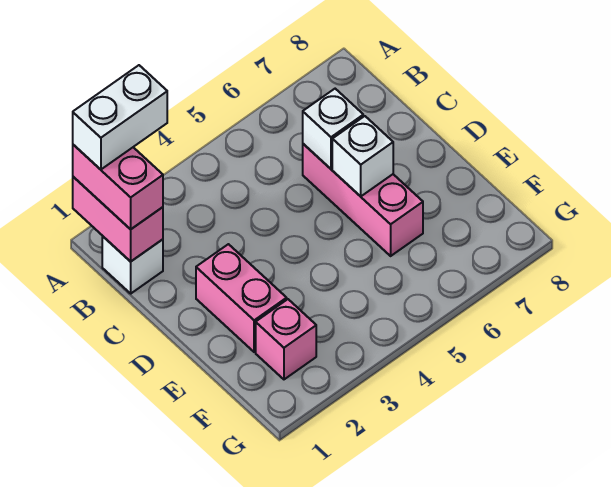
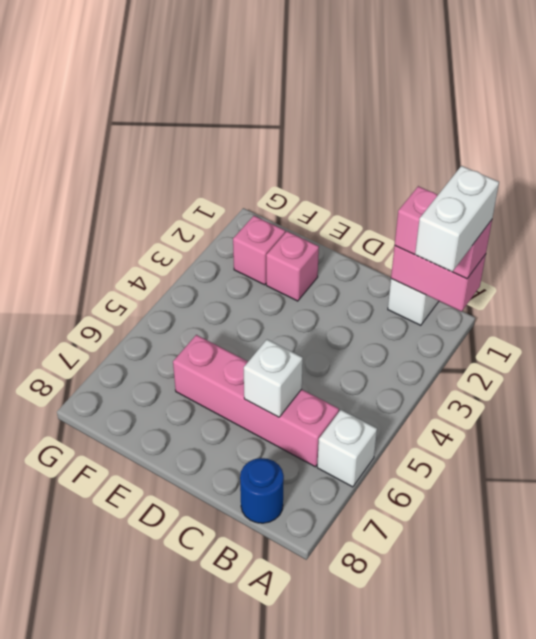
none -> blue round brick B8 level 1
pink brick C6:E6 level 1 -> pink brick B6:E6 level 1
pink brick D2:E2 level 1 -> pink brick E2 level 1
white brick D6 level 2 -> white brick A6 level 1

